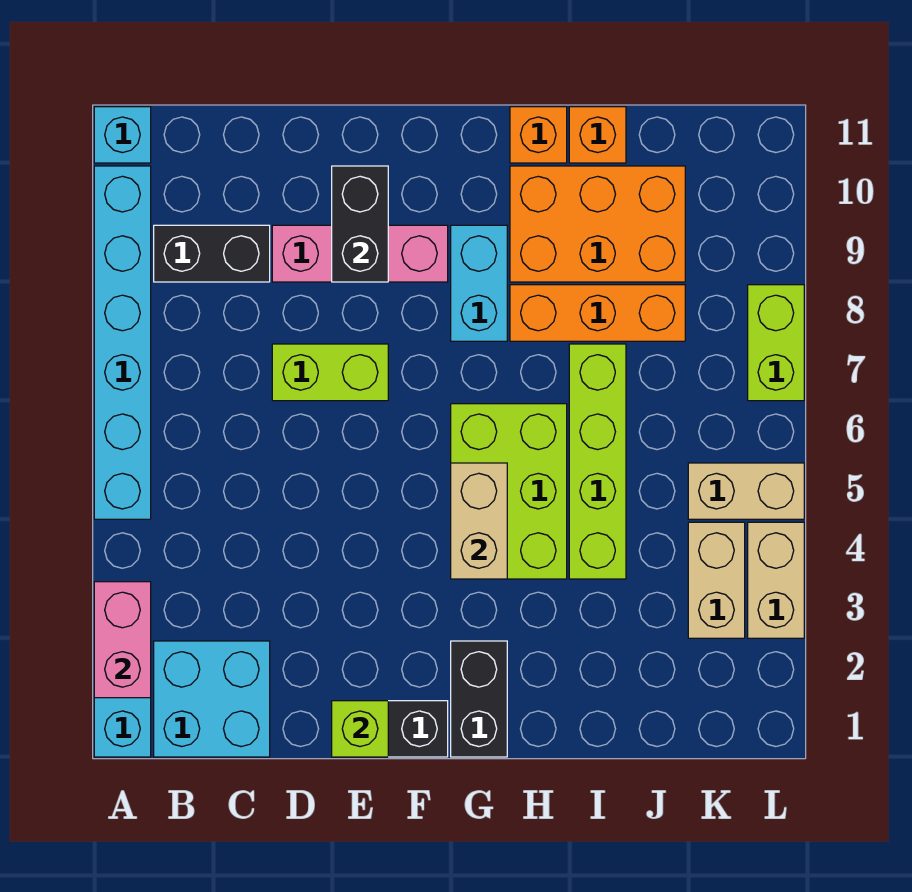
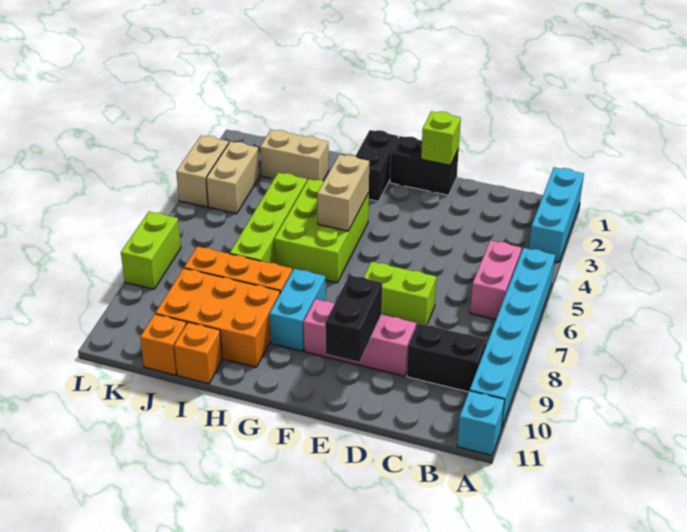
pink brick A2:A3 level 2 -> pink brick B5:B6 level 1
cyan brick B1:C2 level 1 -> none
orange brick H11 level 1 -> orange brick J11 level 1
tan brick K5:L5 level 1 -> tan brick I2:J2 level 1

